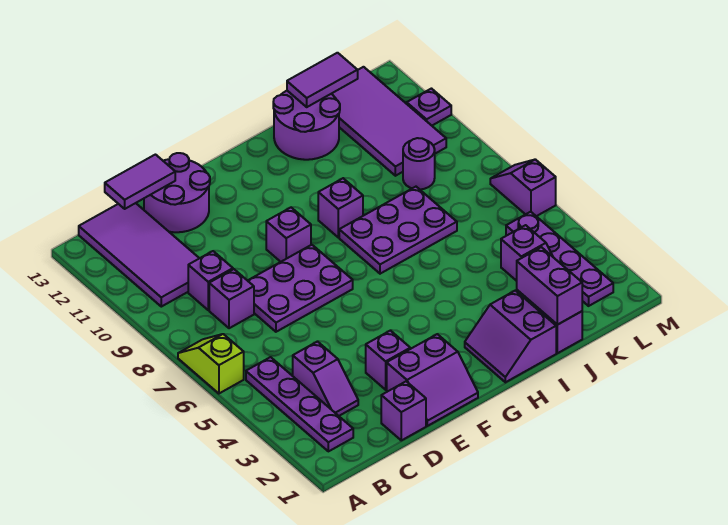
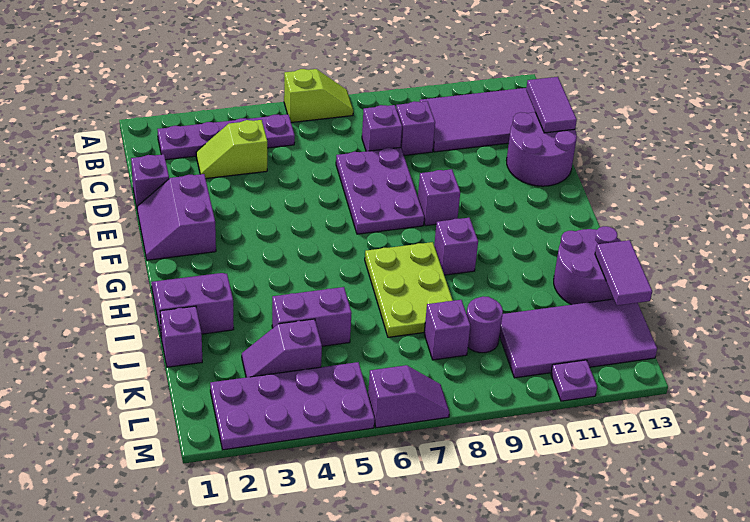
purple slope C3:C4 level 1 top 4 -> lime slope C3:C4 level 1 top 4
purple brick E3 level 1 -> purple brick K8 level 1
purple plate H7:J8 level 1 -> lime plate H7:J8 level 1
purple brick J1:J2 level 2 -> purple brick J4:J5 level 1
purple plate L2:L5 level 1 -> purple plate L2:M5 level 1

